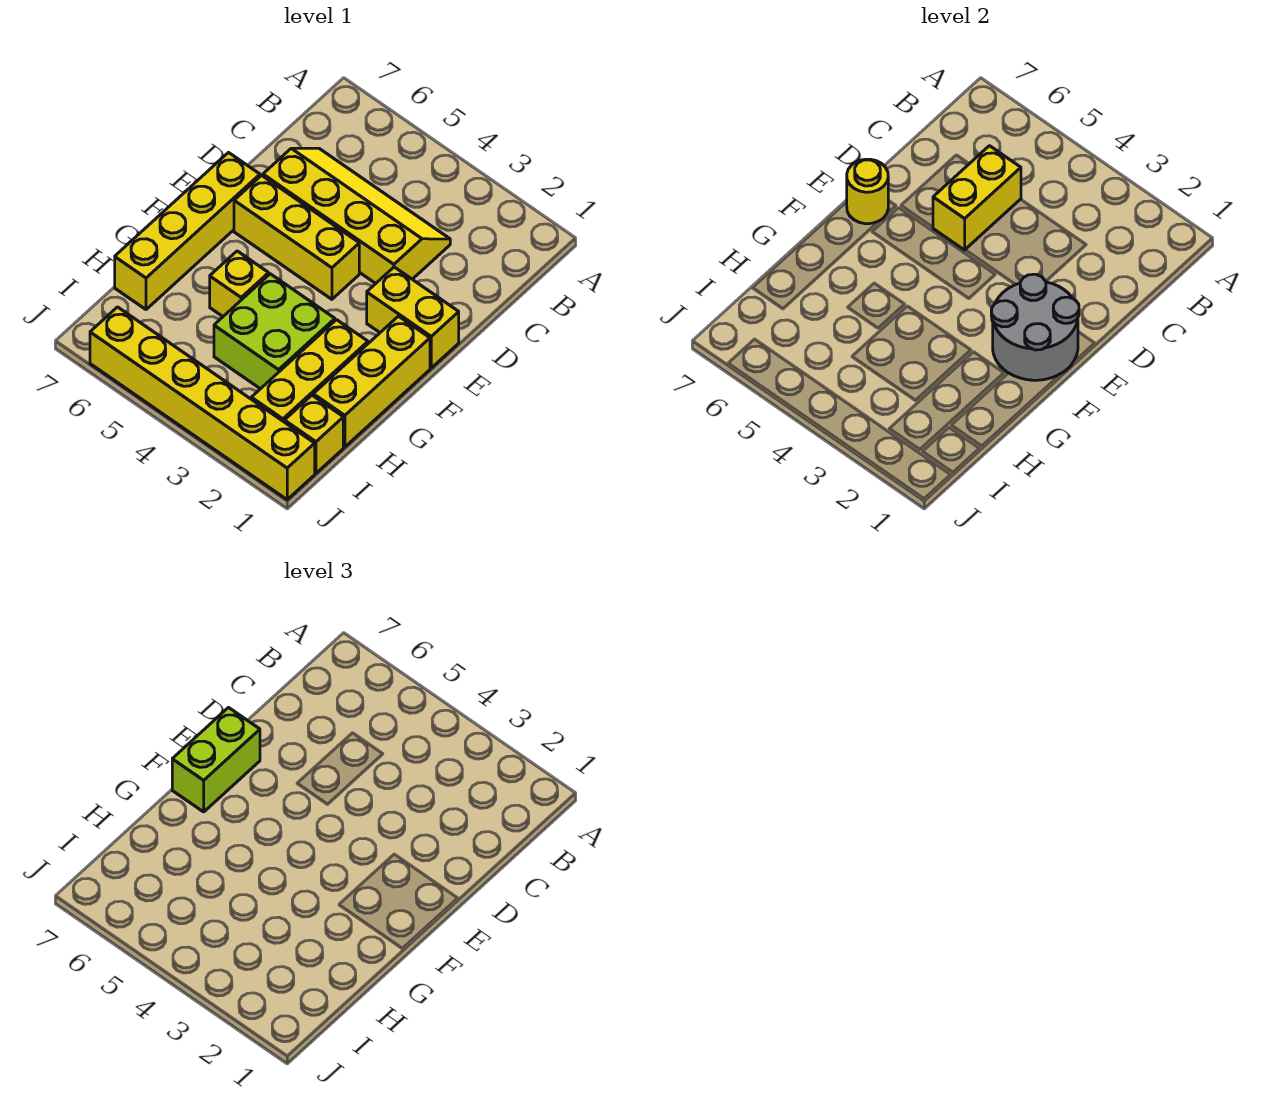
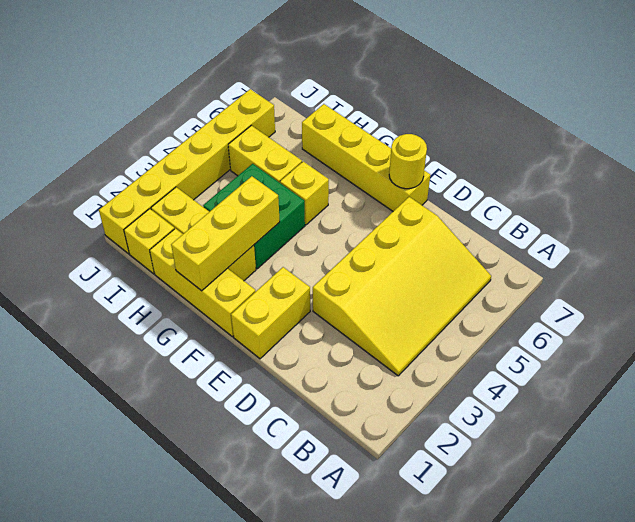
yellow slope C3:D6 level 1 top D -> yellow slope B3:D6 level 1 top D
yellow brick C5:D5 level 2 -> yellow brick H5:I5 level 1
grey round brick E1:F2 level 2 -> none
yellow brick E4:E6 level 1 -> yellow brick G1:G3 level 2
lime brick E7:F7 level 3 -> none
lime brick G3:H4 level 1 -> green brick G3:H4 level 1

